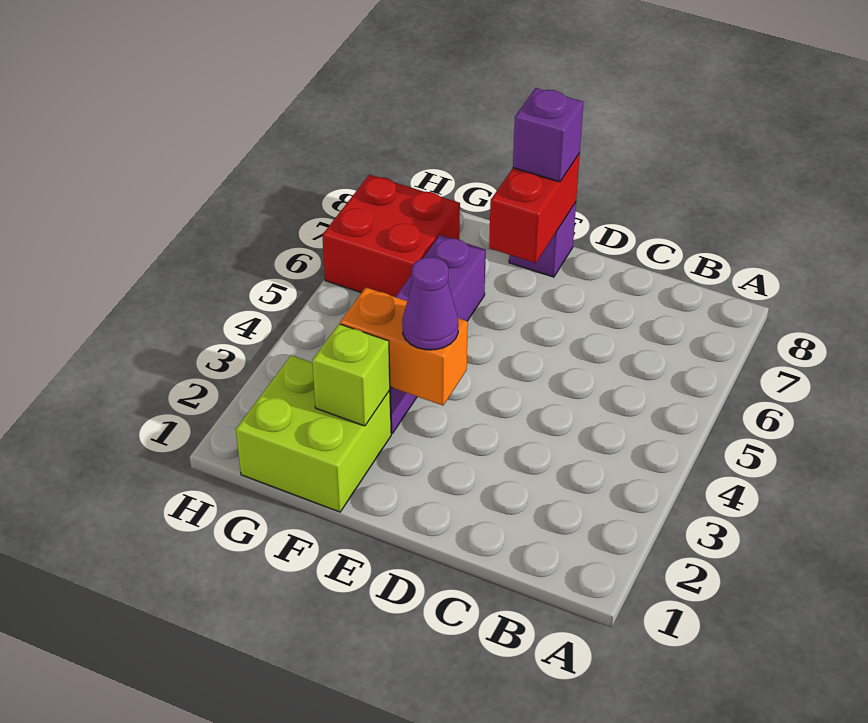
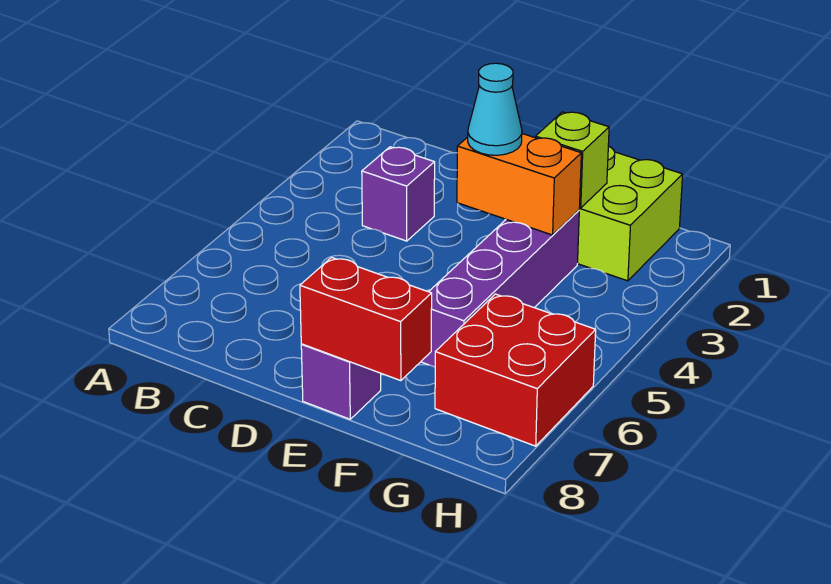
purple cone E3 level 3 -> cyan cone E3 level 3
red brick E7:E8 level 2 -> red brick E8:F8 level 2
purple brick E8 level 3 -> purple brick C3 level 1

